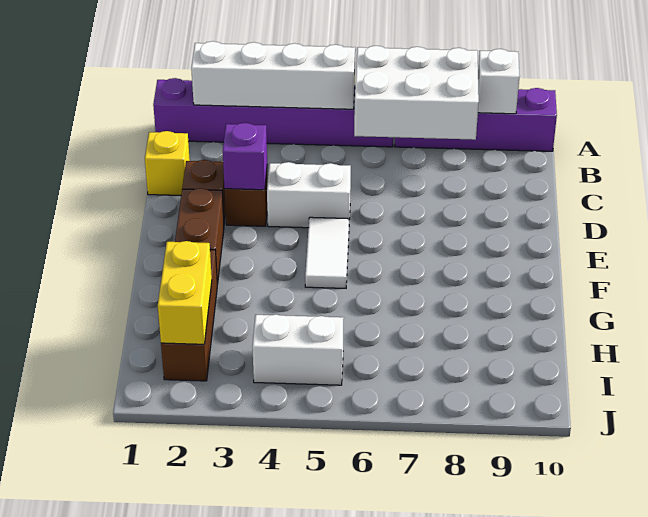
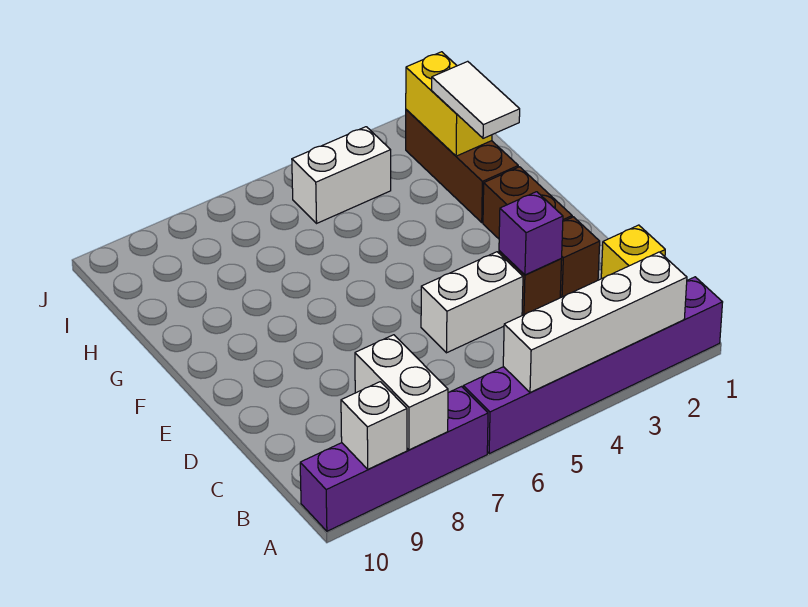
white brick A6:B8 level 2 -> white brick A8:B8 level 2
white tile E5:F5 level 1 -> white tile G2:H2 level 3

